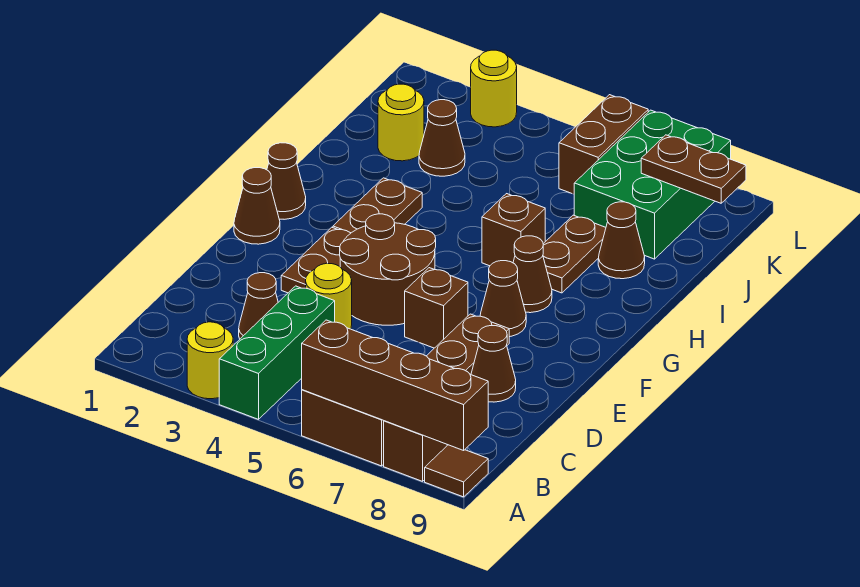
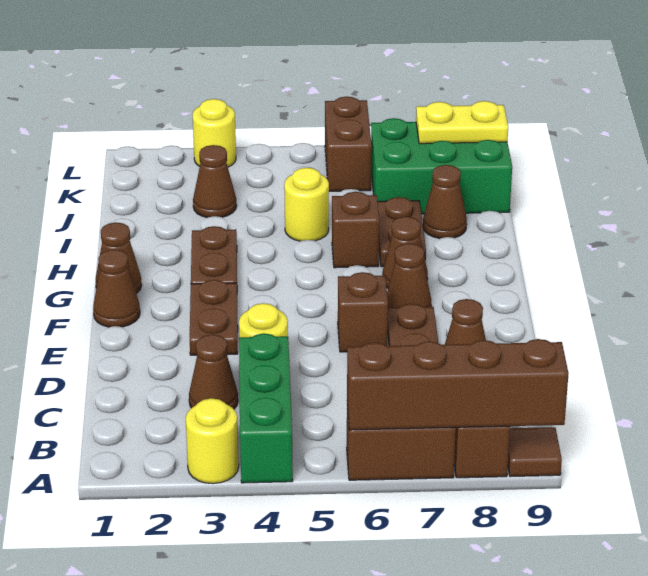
brown round brick E4:F5 level 1 -> none
yellow round brick J2 level 1 -> yellow round brick I5 level 1
green brick J7:L8 level 1 -> green brick J7:K9 level 1
brown plate K8:K9 level 2 -> yellow plate K8:K9 level 2

